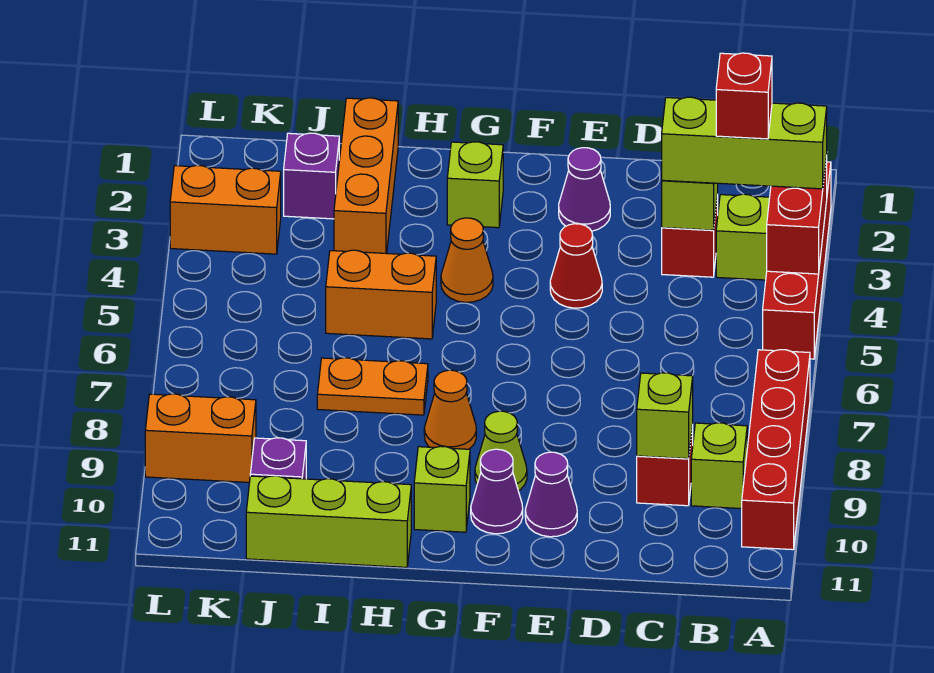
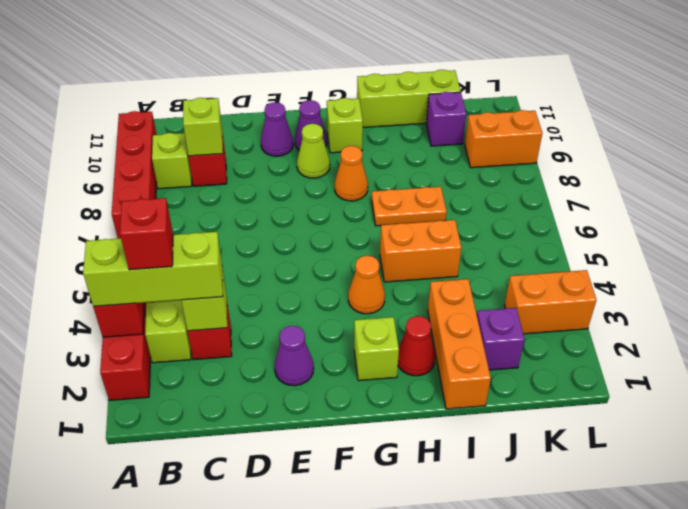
red cone E4 level 1 -> red cone H2 level 1

